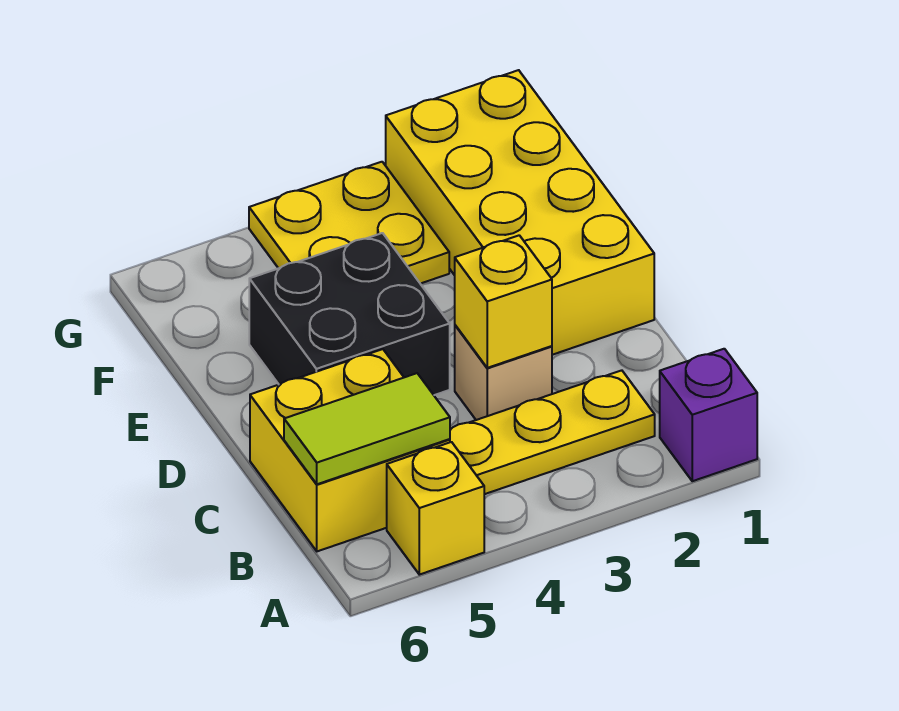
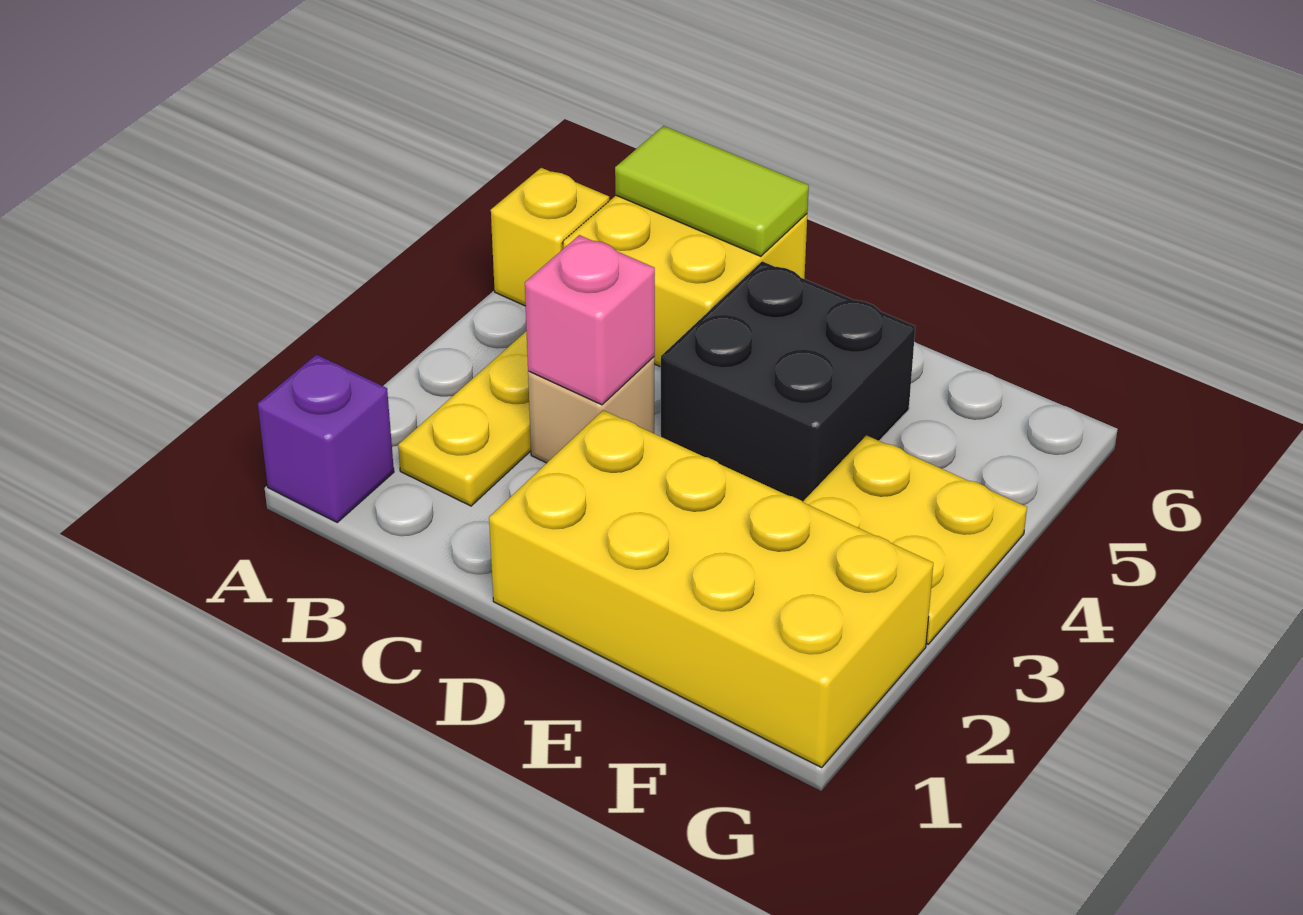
lime tile B5:B6 level 2 -> lime tile B6:C6 level 2
yellow brick C3 level 2 -> pink brick C3 level 2

